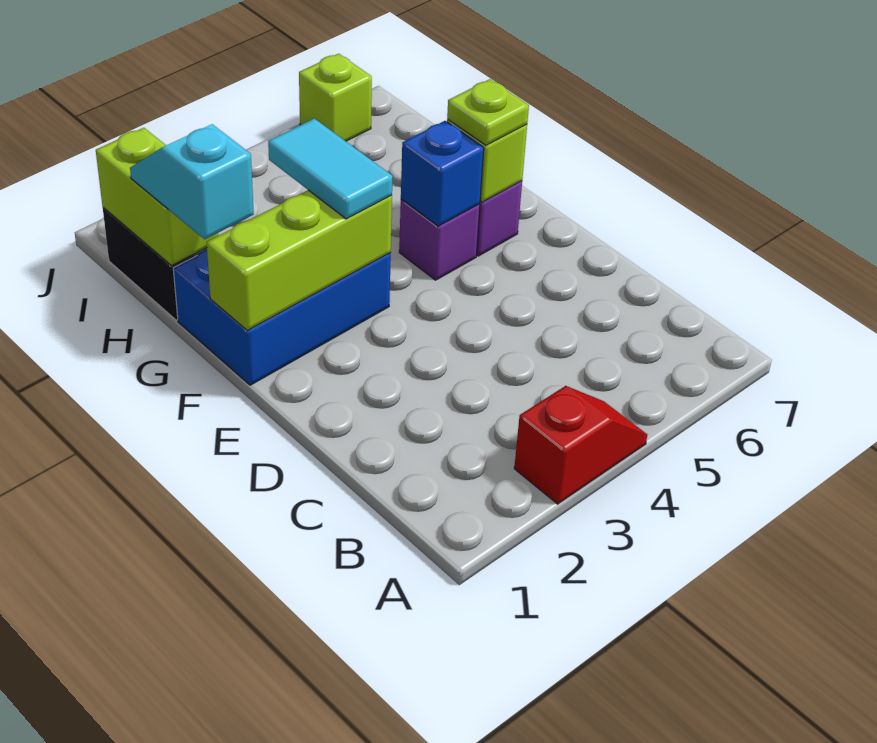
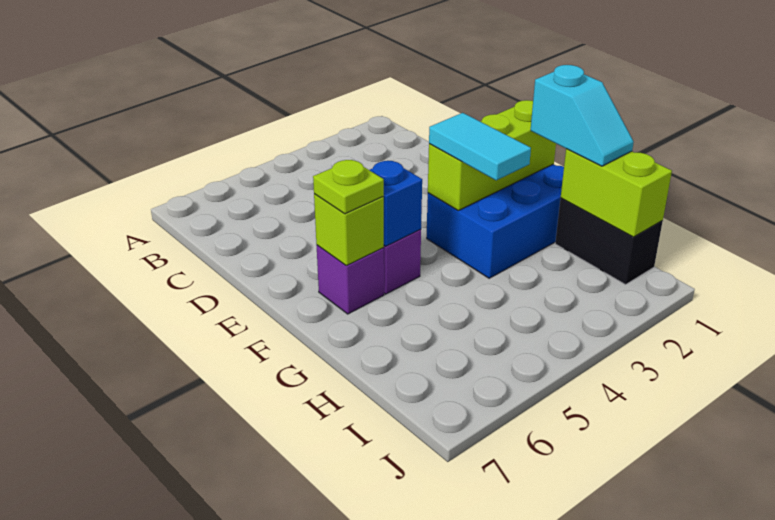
red slope A3:A4 level 1 top 3 -> none
lime brick J6 level 1 -> none

